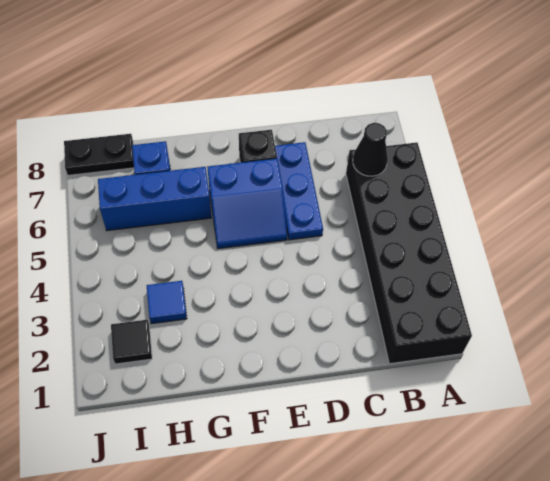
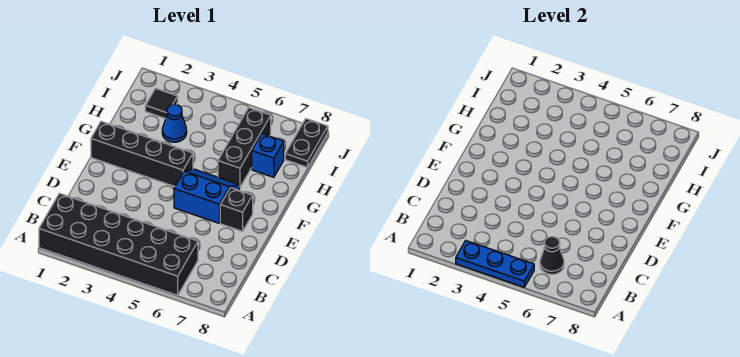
blue plate D5:D7 level 1 -> blue plate A3:A5 level 2
blue slope E5:F6 level 1 top 6 -> blue slope E5:F6 level 1 top E
none -> black brick F1:F4 level 1
blue brick G6:I6 level 1 -> black brick G6:I6 level 1
blue tile H3 level 1 -> blue cone H3 level 1

